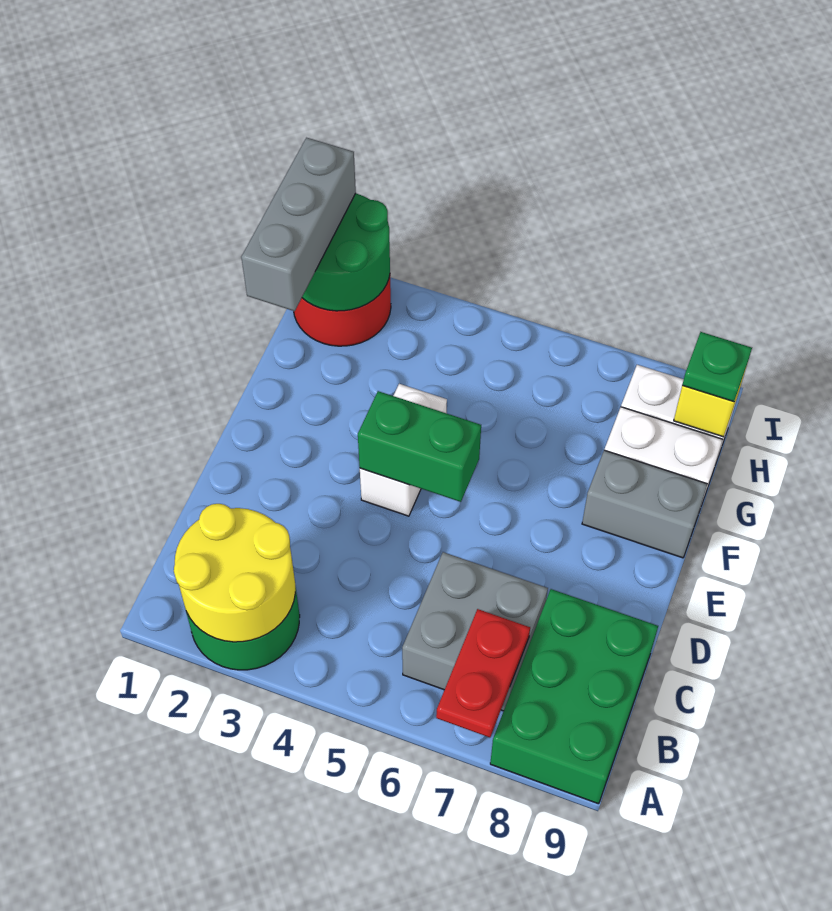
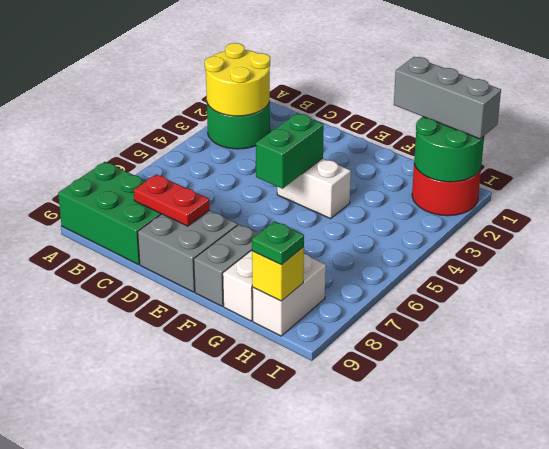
red plate A7:B7 level 2 -> red plate C8:D8 level 2
grey brick B6:C7 level 1 -> grey brick D8:E9 level 1

